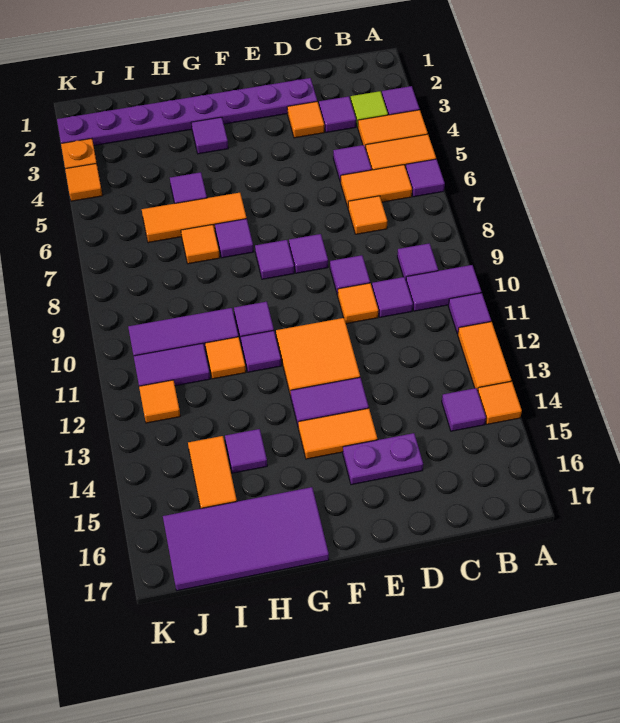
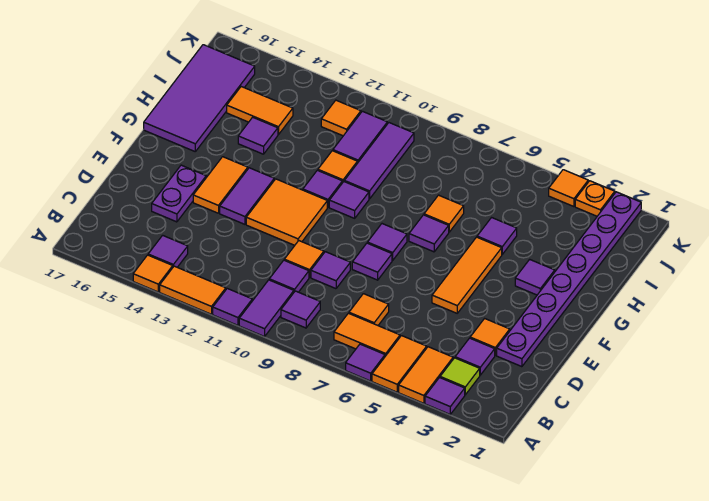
orange tile B6:C6 level 1 -> orange tile B6:B7 level 1
purple tile C5 level 1 -> none
orange tile G6:I6 level 1 -> orange tile E5:G5 level 1

